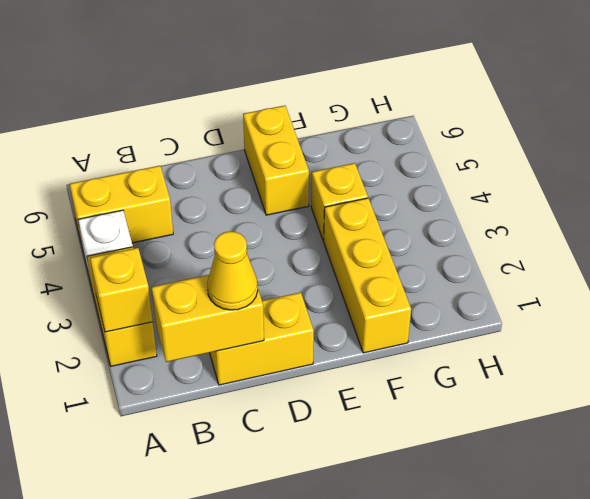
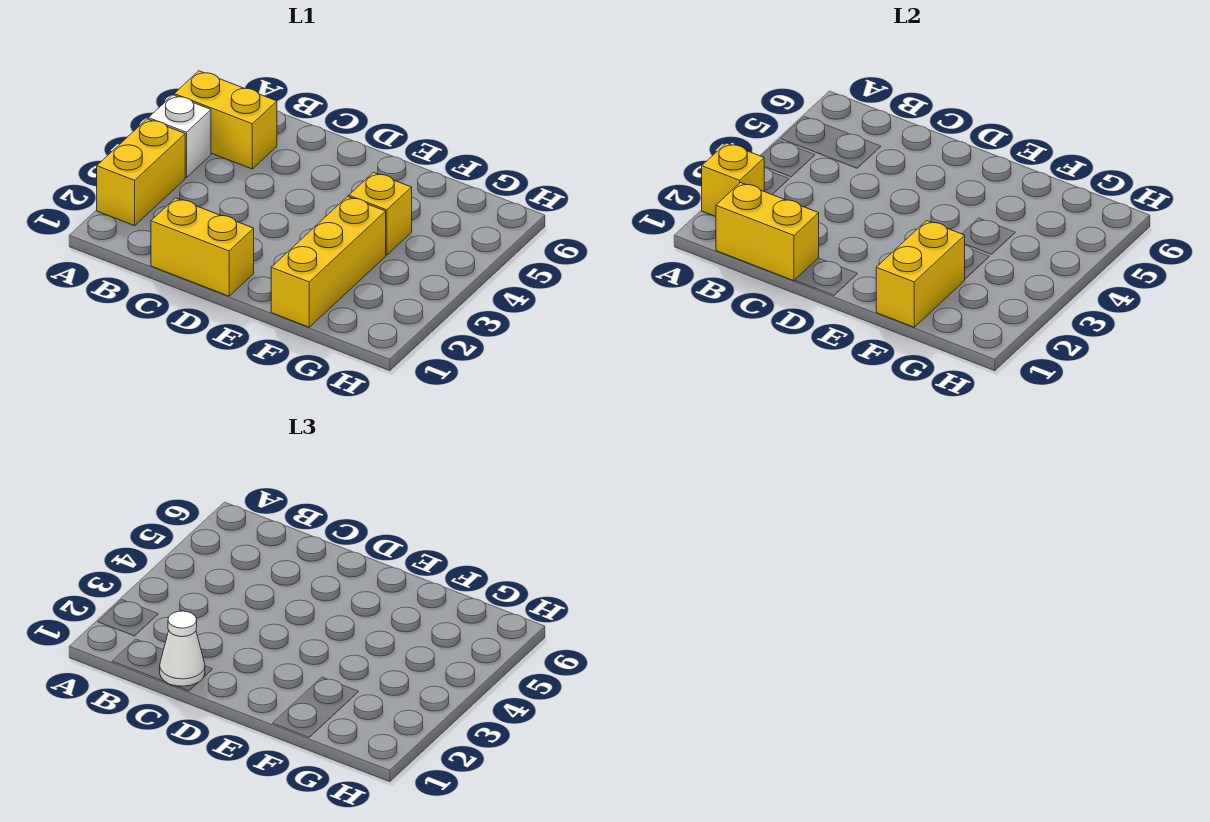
yellow cone C1 level 3 -> white cone C1 level 3
yellow brick E5:E6 level 1 -> yellow brick F1:F2 level 2

